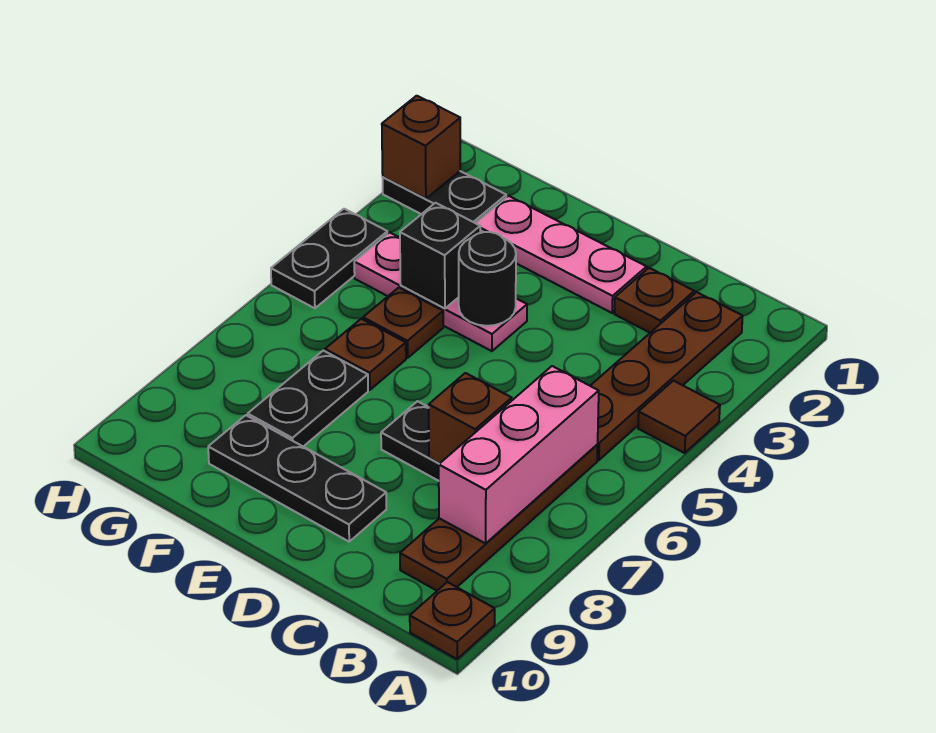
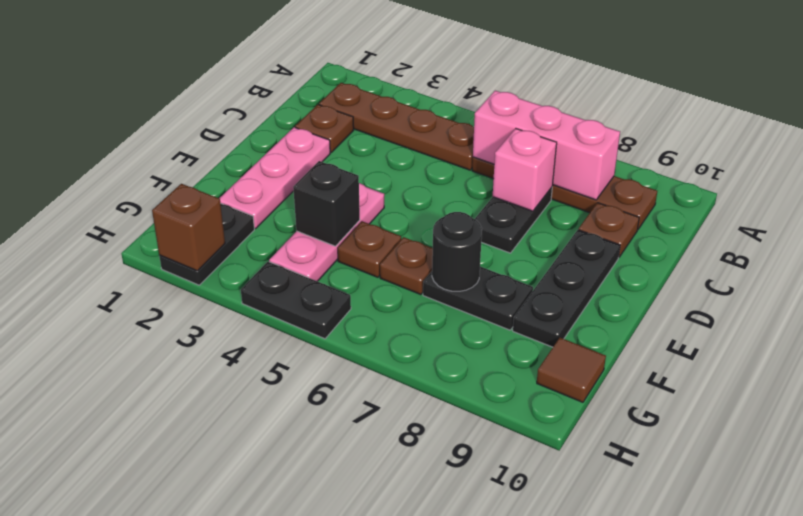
brown tile A4 level 1 -> brown tile G10 level 1
brown plate A10 level 1 -> brown plate C9 level 1
brown brick C7 level 2 -> pink brick C7 level 2
black round brick E4 level 2 -> black round brick F7 level 2

